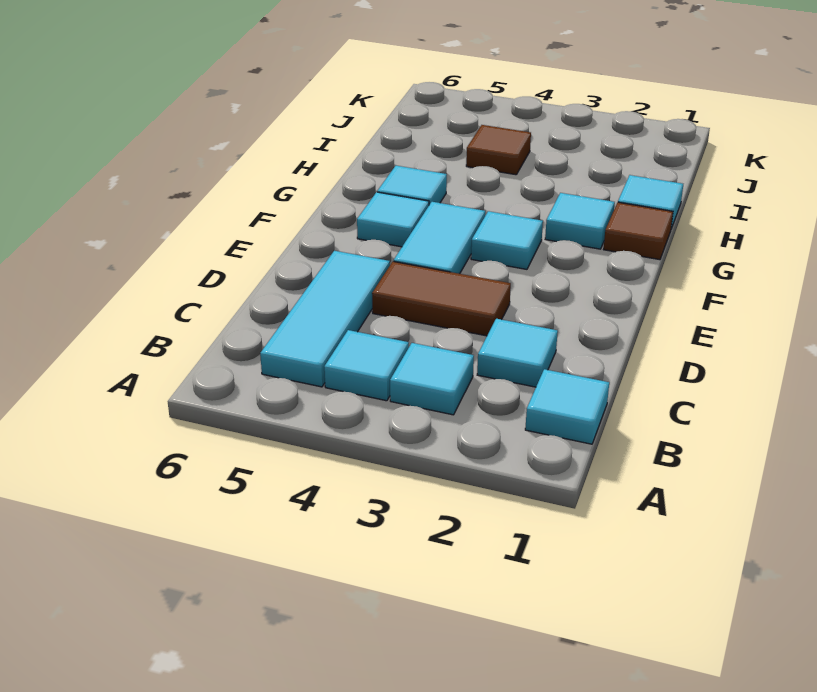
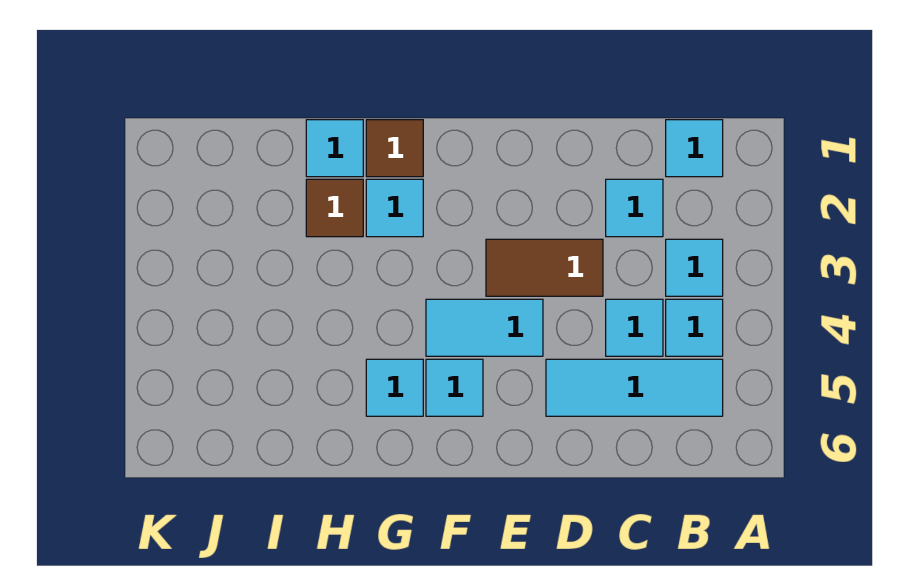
brown tile D3:D4 level 1 -> brown tile D3:E3 level 1
cyan tile F3 level 1 -> cyan tile C4 level 1
brown tile I4 level 1 -> brown tile H2 level 1

